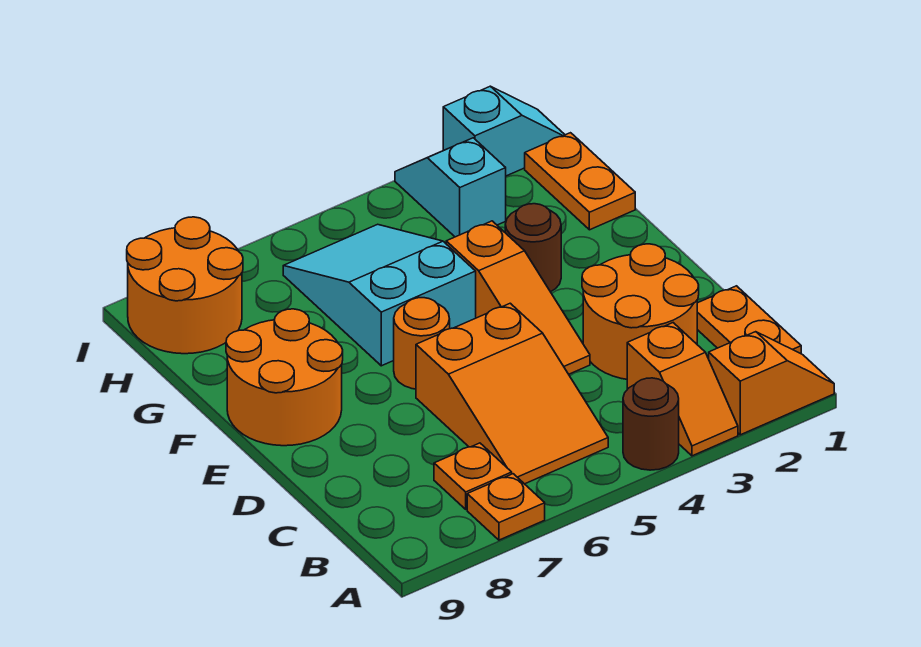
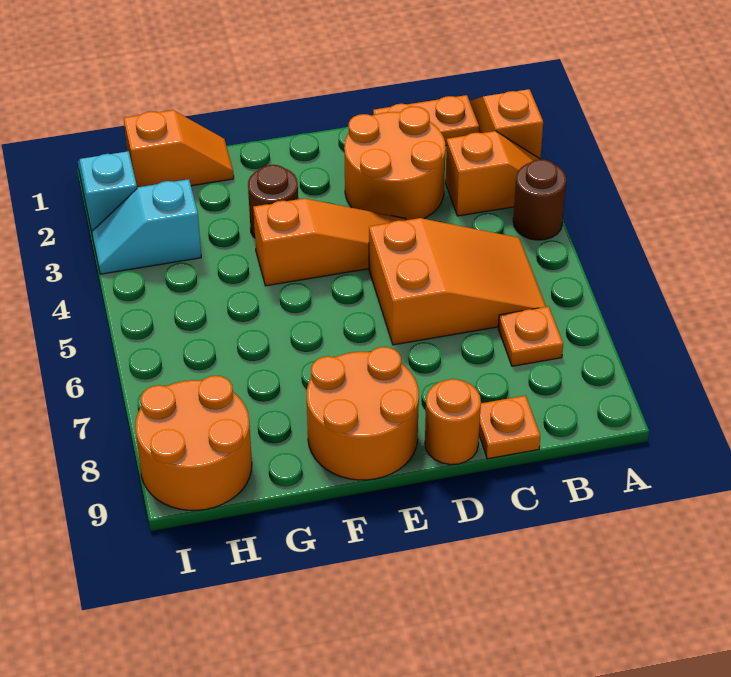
orange plate A7 level 1 -> orange plate C9 level 1
orange round brick E6 level 1 -> orange round brick D9 level 1
cyan slope F5:H6 level 1 top F -> none
orange plate G1:H1 level 1 -> orange slope G1:H1 level 1 top H

